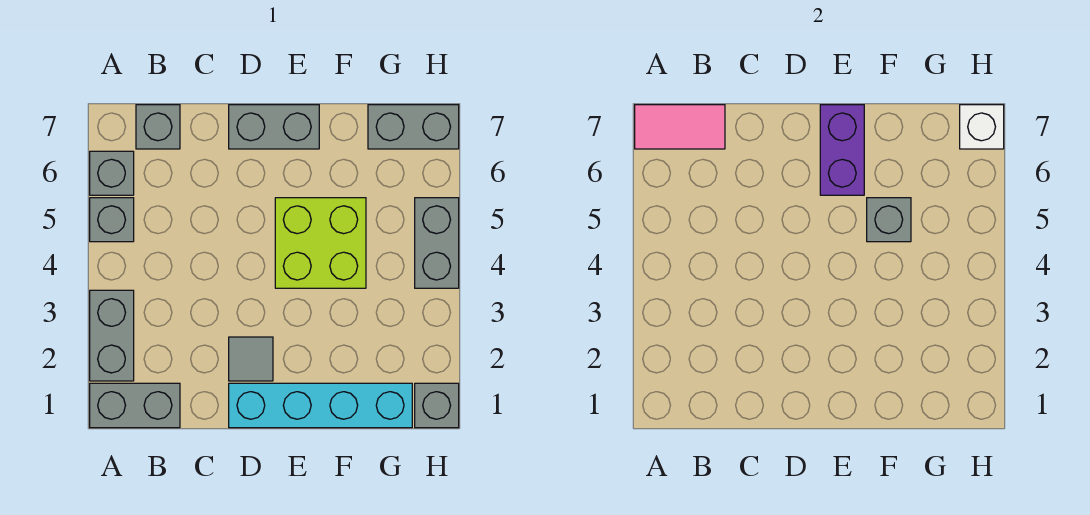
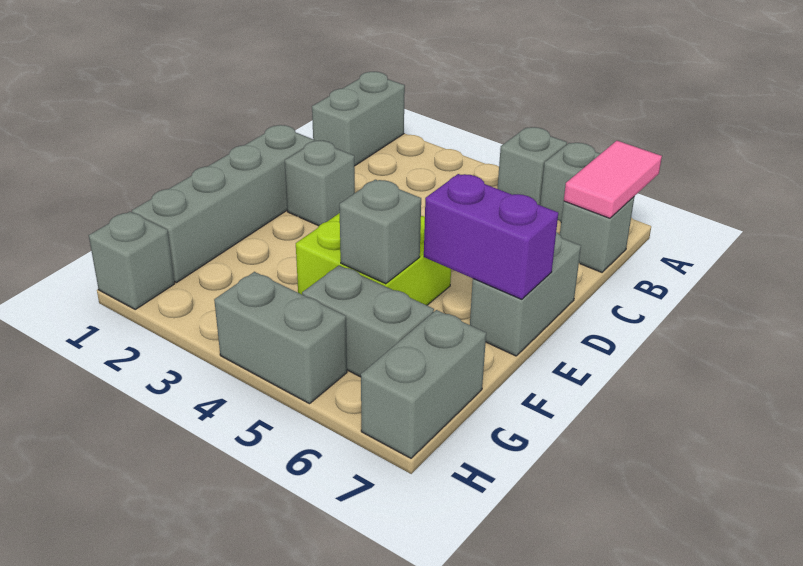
grey brick A2:A3 level 1 -> grey brick G5:G6 level 1
cyan brick D1:G1 level 1 -> grey brick D1:G1 level 1
grey tile D2 level 1 -> grey brick D2 level 1
white brick H7 level 2 -> none

